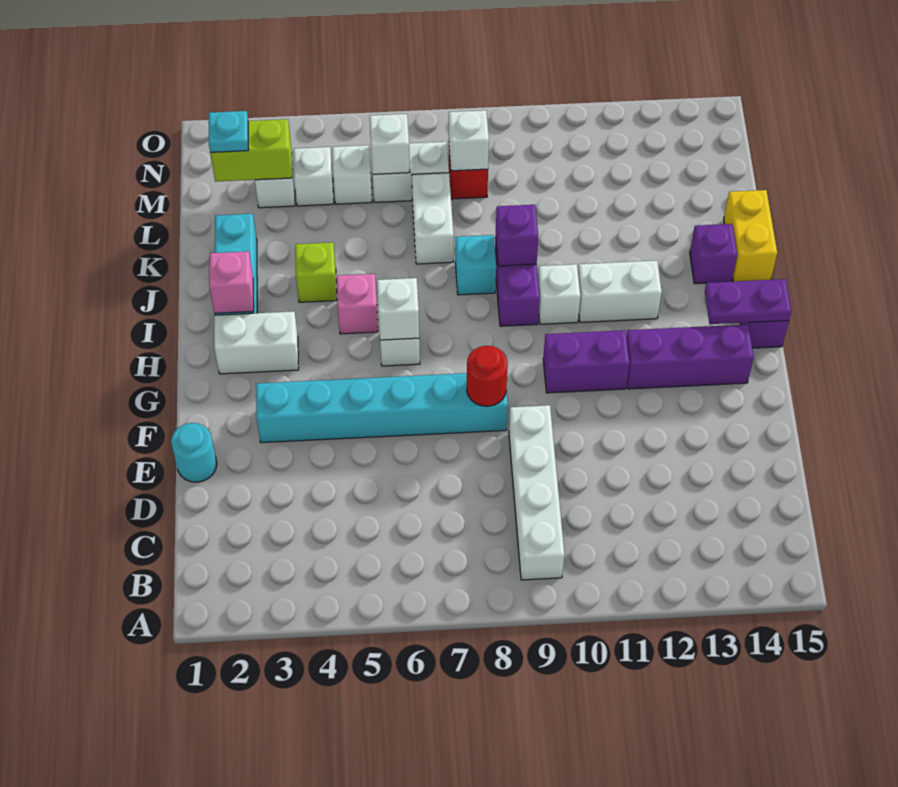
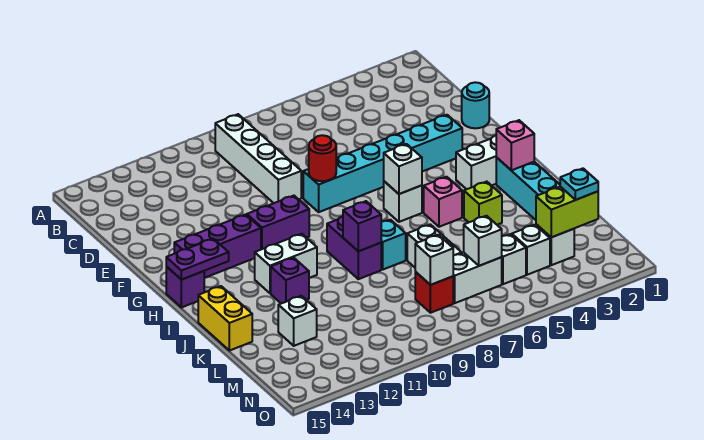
white brick I10 level 1 -> white brick L13 level 1
purple brick J14 level 1 -> purple brick J12 level 1

